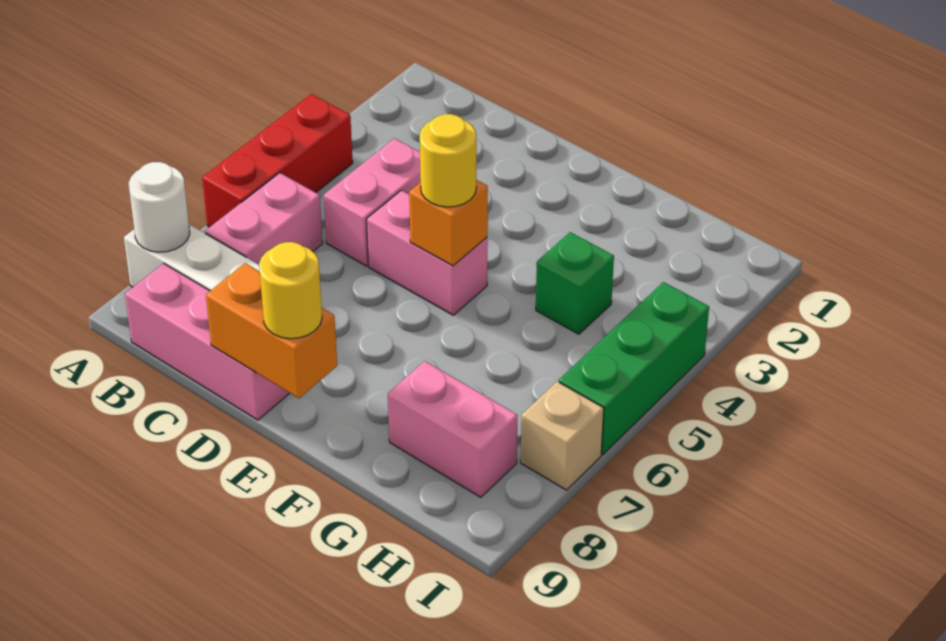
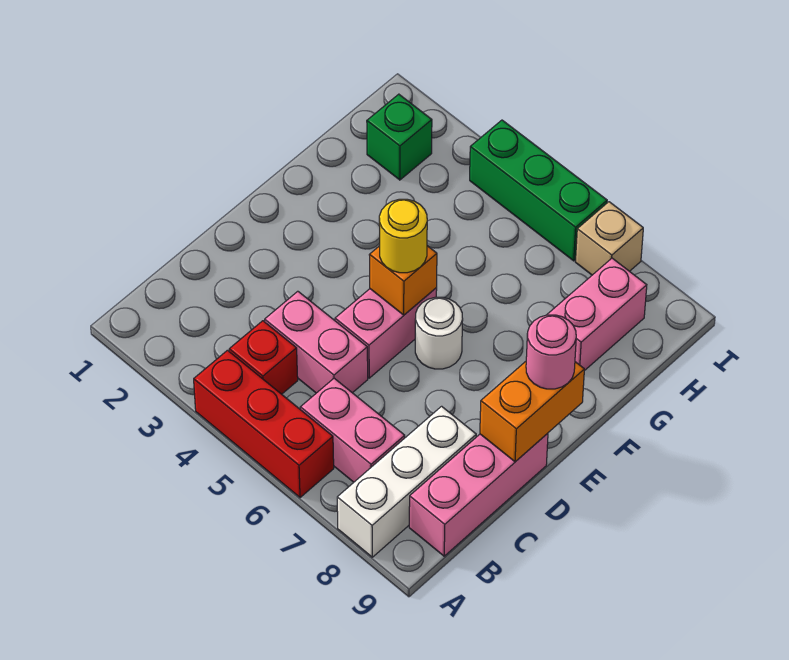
white round brick A8 level 2 -> white round brick E6 level 1
none -> red brick B4 level 1
yellow round brick E9 level 3 -> pink round brick E9 level 3
green brick G4 level 1 -> green brick H2 level 1

